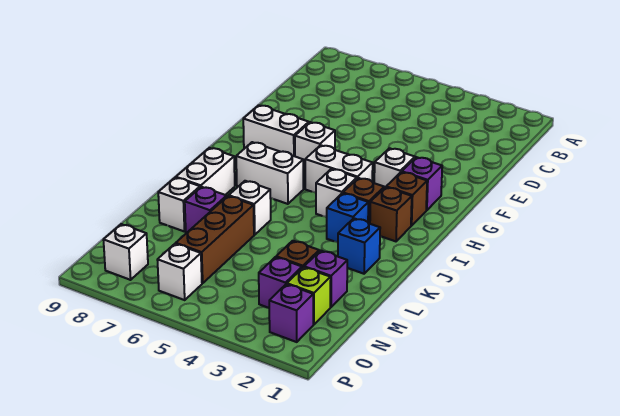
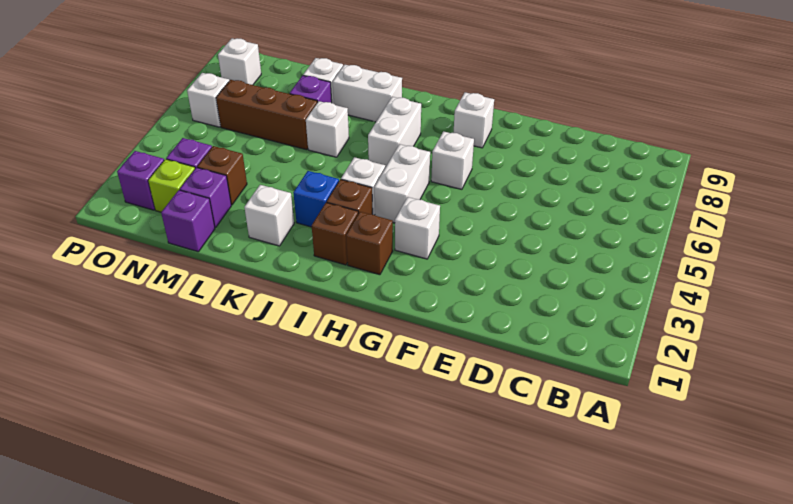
purple brick G2 level 1 -> purple brick M1 level 1
white brick G7:G8 level 1 -> white brick G8 level 1
blue brick K2 level 1 -> white brick K2 level 1

